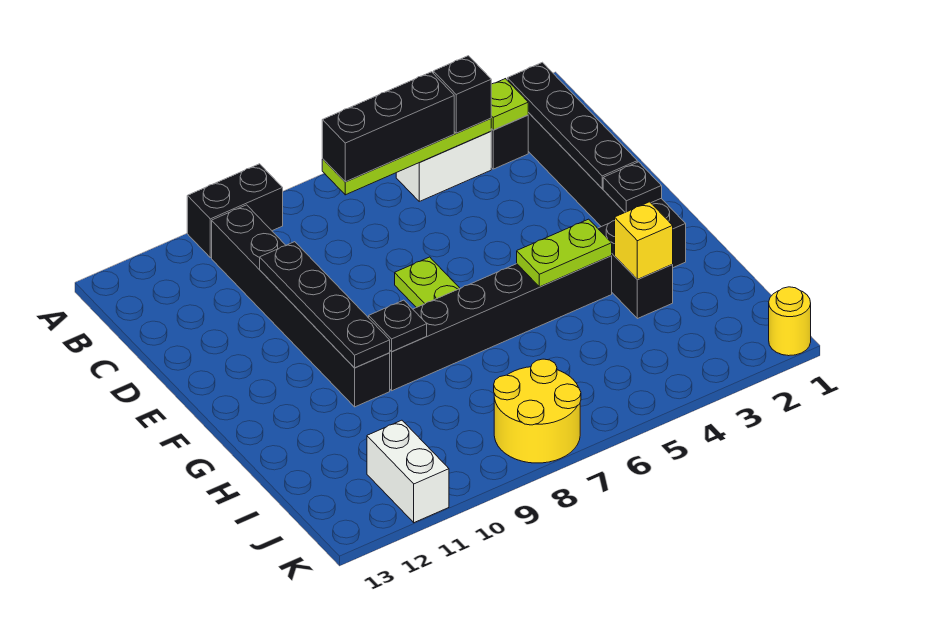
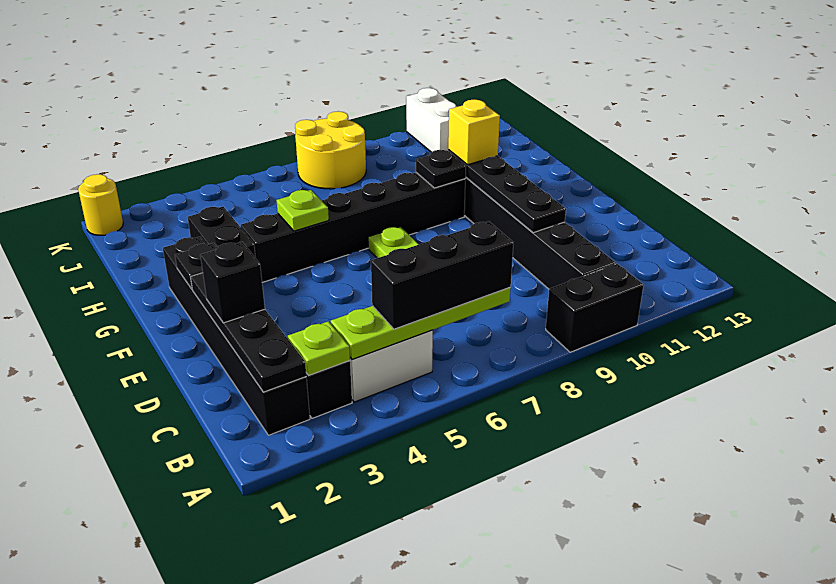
black brick B4 level 3 -> black brick D2 level 3
lime plate G4:G5 level 2 -> lime plate G5 level 2
yellow brick H3 level 2 -> yellow brick G10 level 3

